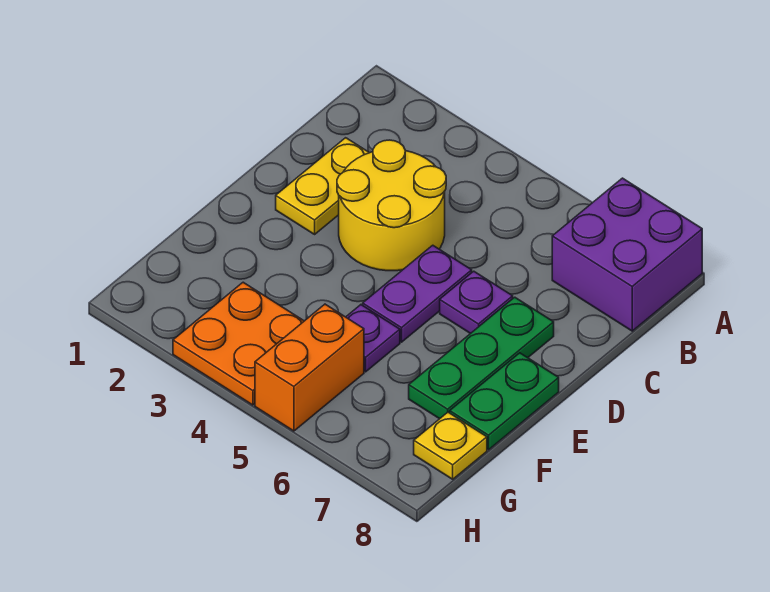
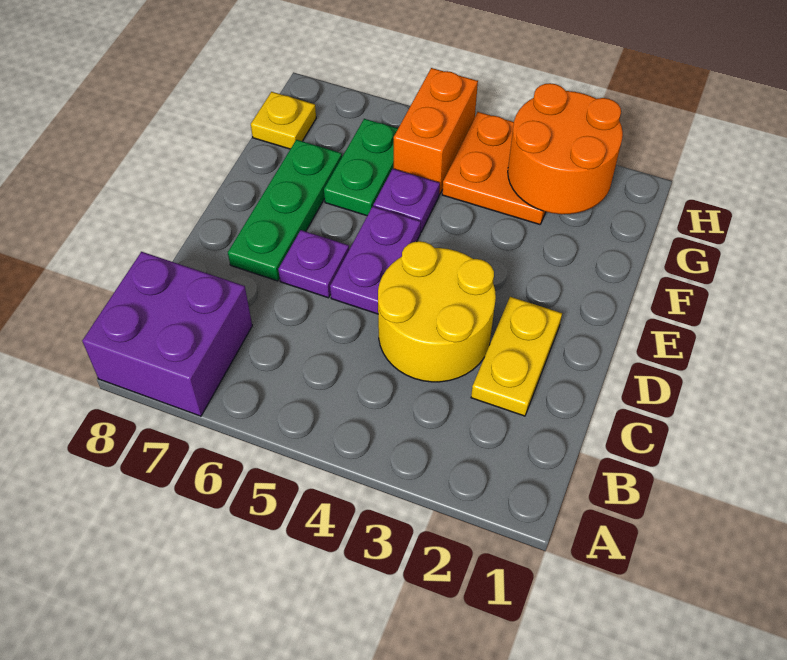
green plate E8:F8 level 1 -> green plate F6:G6 level 1
none -> orange round brick G2:H3 level 2

